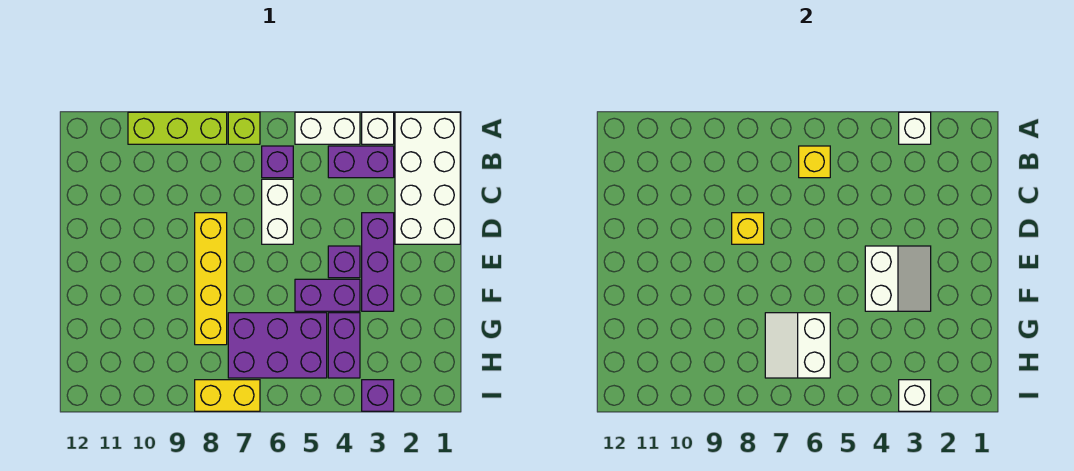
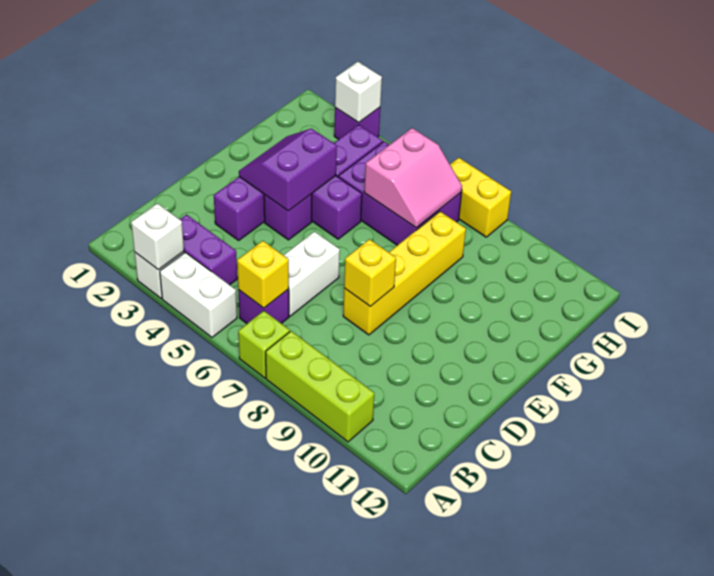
white brick A1:D2 level 1 -> none
white slope E3:F4 level 2 top 4 -> purple slope E3:F4 level 2 top 4
white slope G6:H7 level 2 top 6 -> pink slope G6:H7 level 2 top 6

